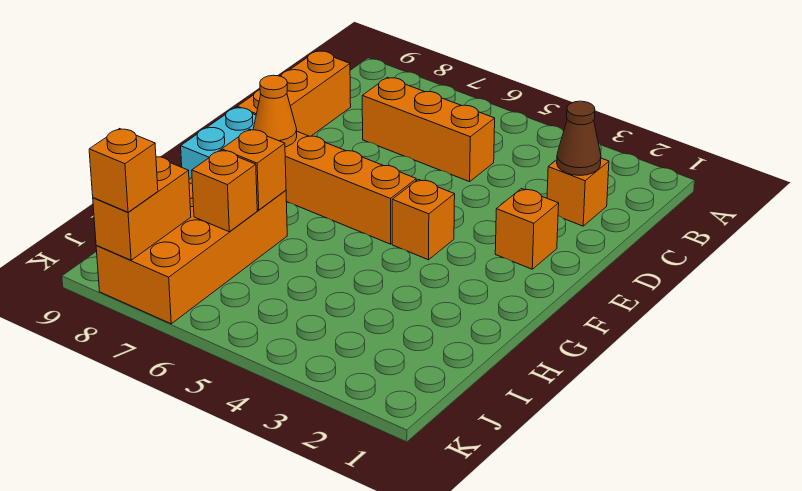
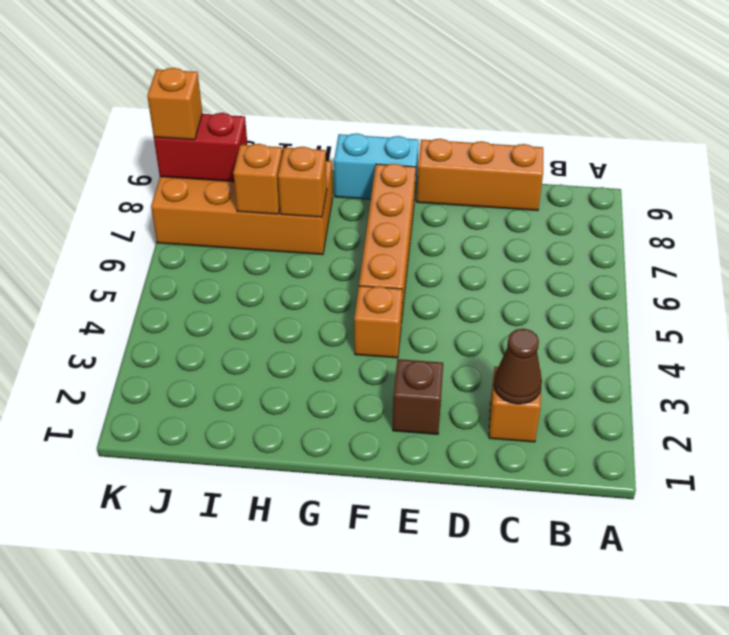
orange brick C5:C7 level 1 -> none
orange brick E2 level 1 -> brown brick E2 level 1
orange cone F8 level 2 -> none
orange brick J8:K8 level 2 -> red brick J8:K8 level 2

